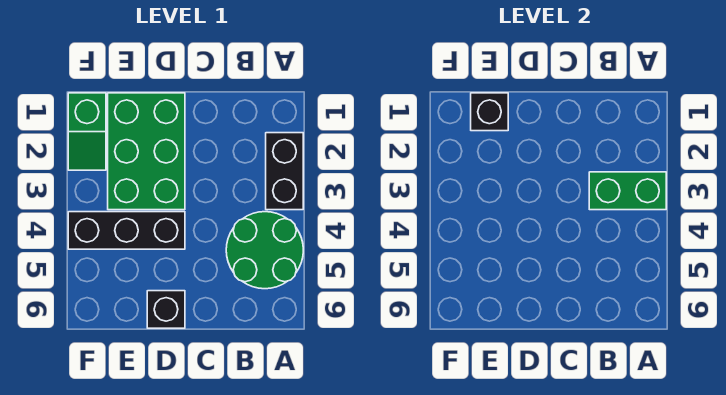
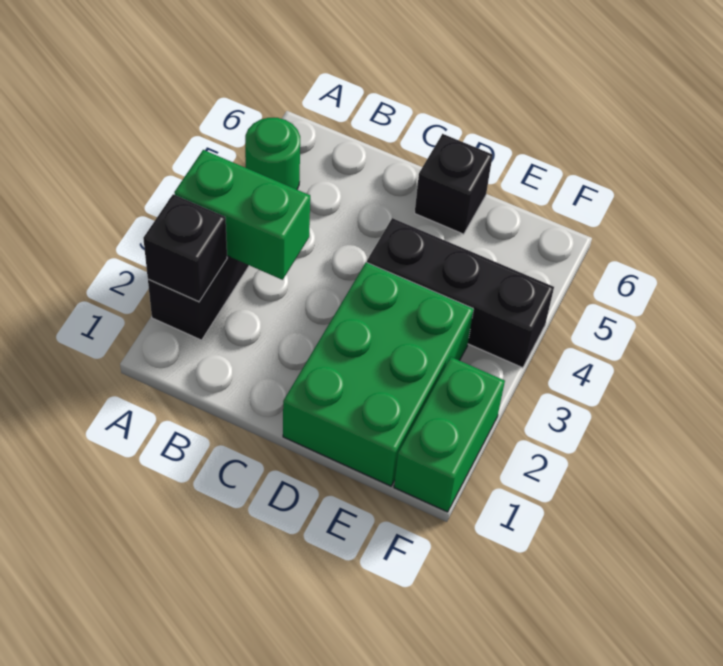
green round brick A4:B5 level 1 -> green round brick A5 level 1
black brick E1 level 2 -> black brick A2 level 2
green slope F1:F2 level 1 top 1 -> green brick F1:F2 level 1

